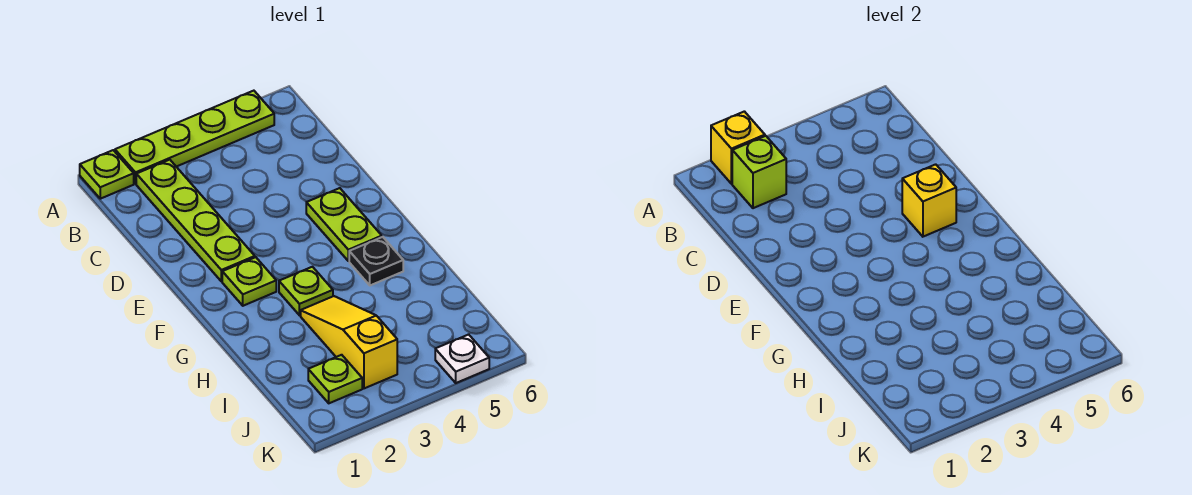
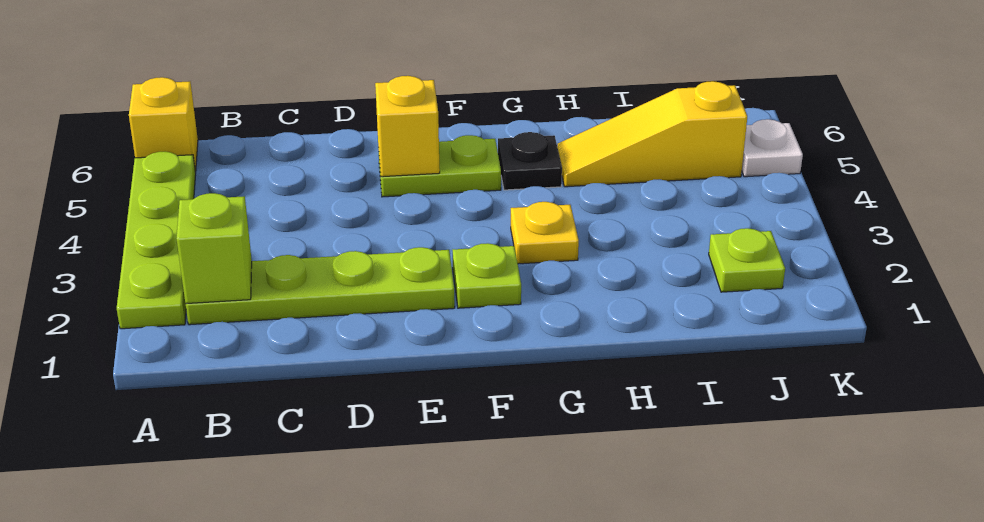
lime plate A1 level 1 -> none
yellow brick A2 level 2 -> yellow brick A6 level 1
lime plate G3 level 1 -> yellow plate G3 level 1
yellow slope H3:J3 level 1 top J -> yellow slope H5:J5 level 1 top J

